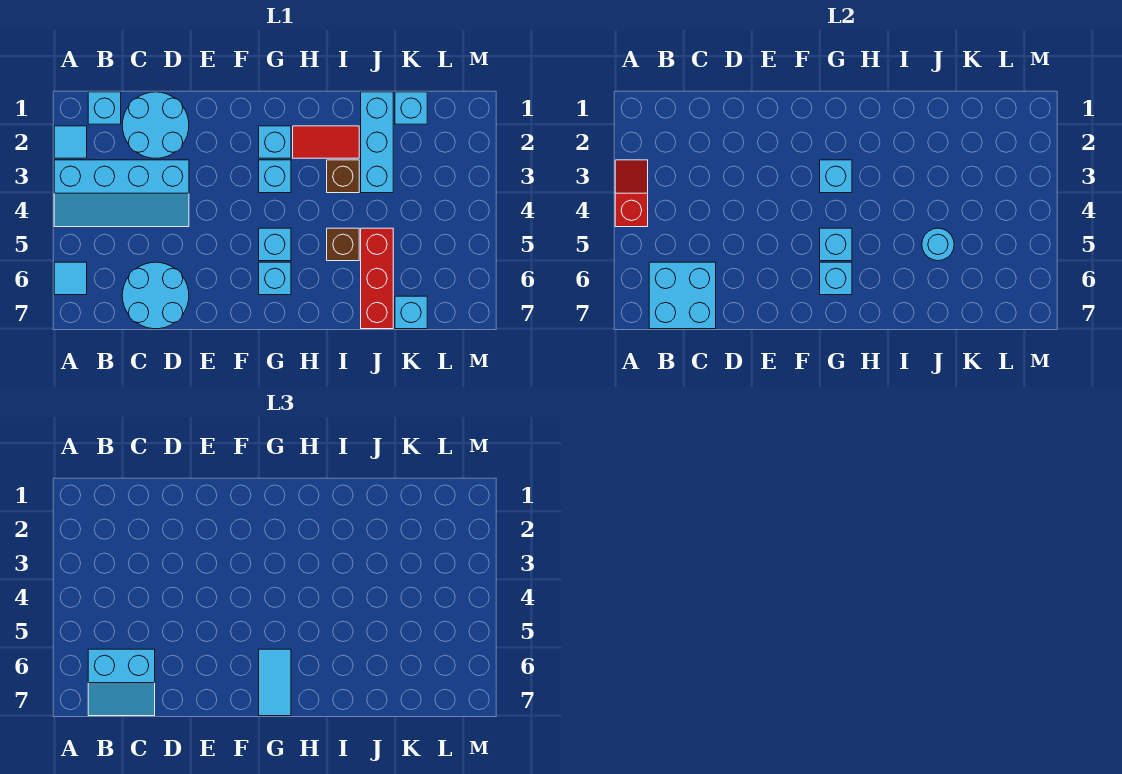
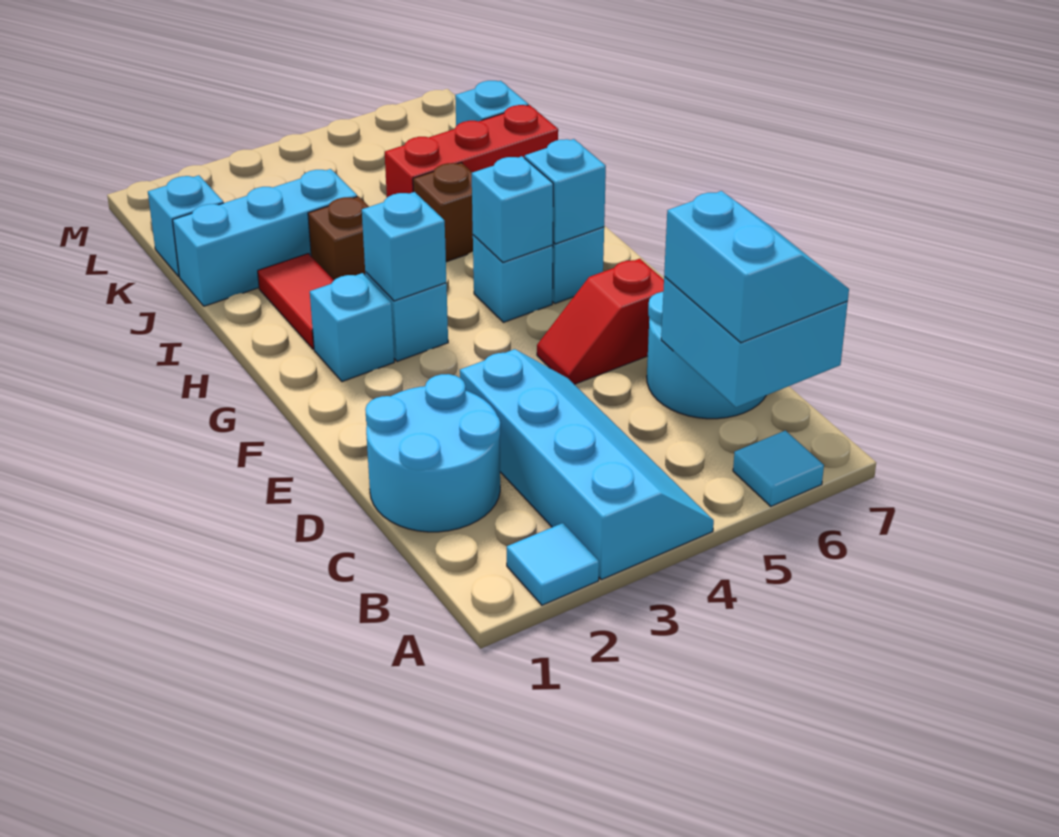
red slope A3:A4 level 2 top 4 -> red slope E5:E6 level 1 top 6
cyan brick B1 level 1 -> none
cyan tile G6:G7 level 3 -> none
cyan round brick J5 level 2 -> none

